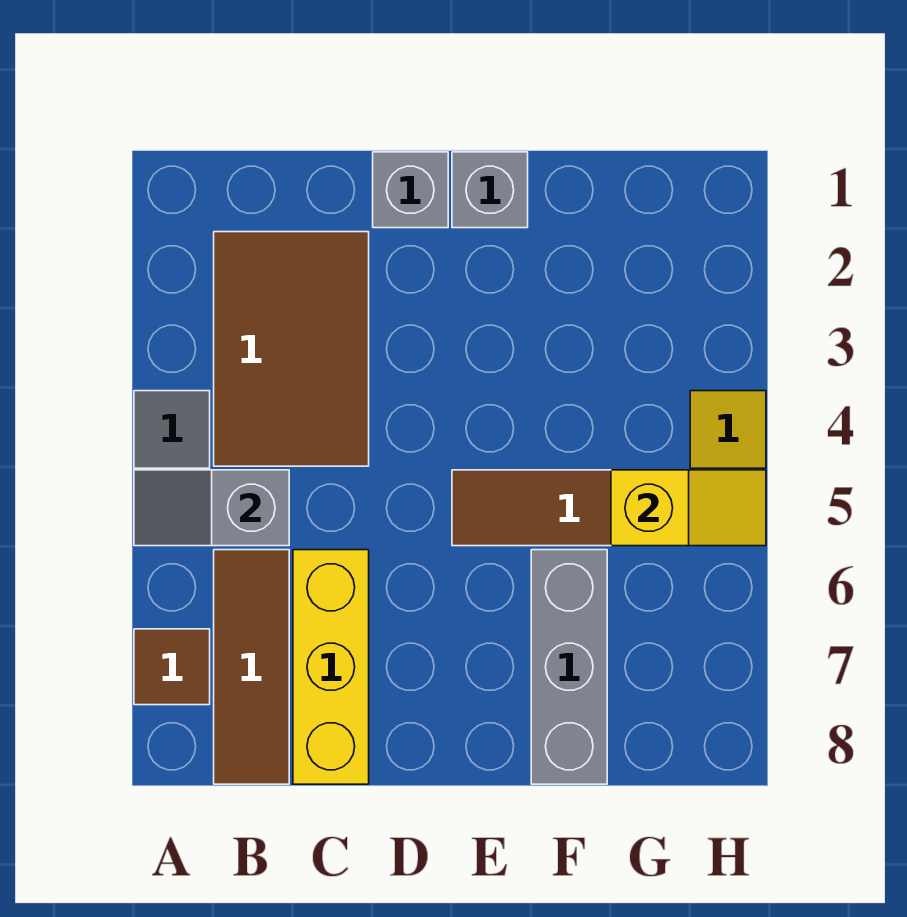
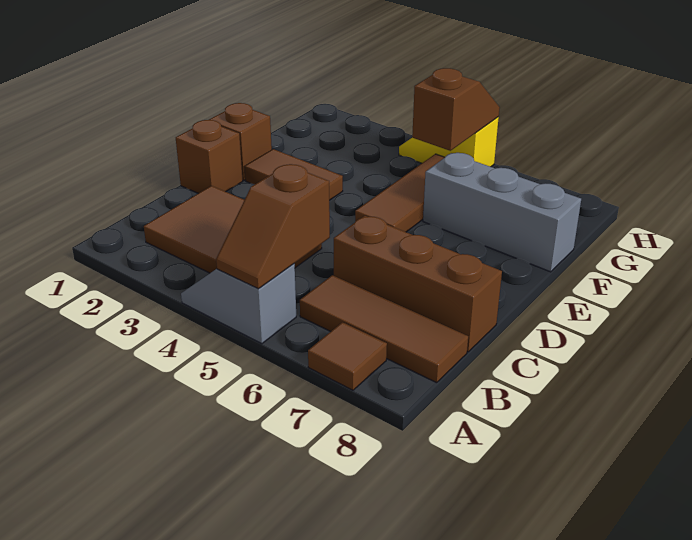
grey slope A5:B5 level 2 top B -> brown slope A5:B5 level 2 top B
yellow brick C6:C8 level 1 -> brown brick C6:C8 level 1
grey brick D1 level 1 -> brown brick D1 level 1
grey brick E1 level 1 -> brown brick E1 level 1
none -> brown tile E2:E3 level 1
yellow slope G5:H5 level 2 top G -> brown slope G5:H5 level 2 top G

